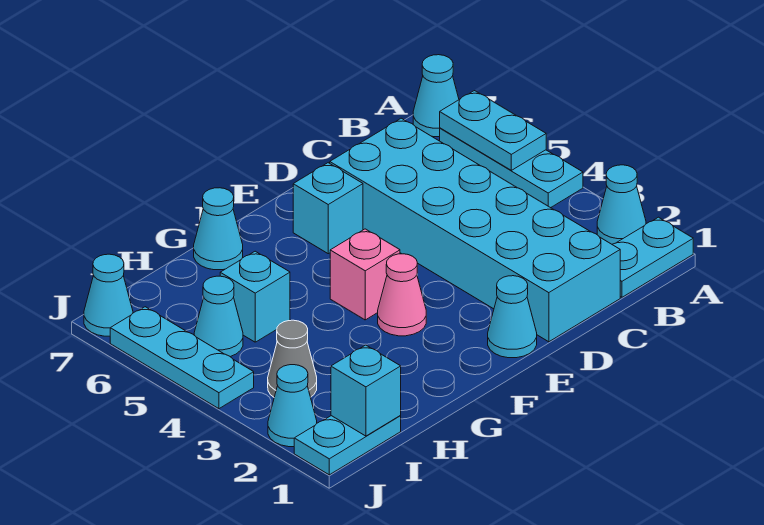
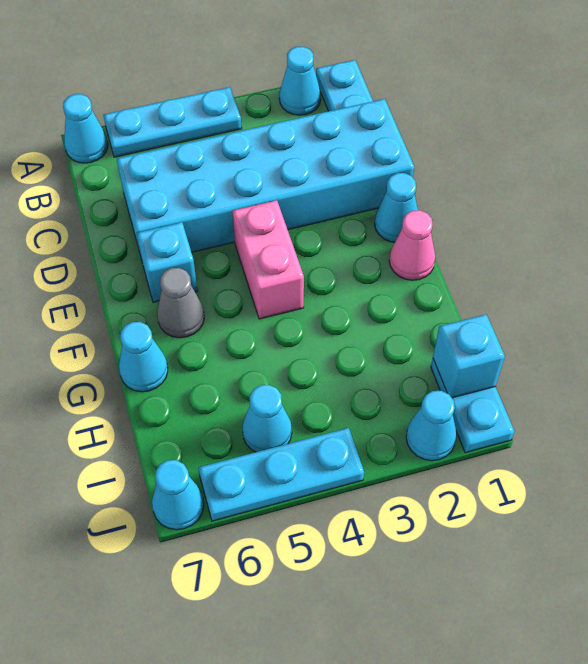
cyan plate A5:A6 level 2 -> none
pink cone F3 level 1 -> pink cone F1 level 1
pink brick F4 level 1 -> pink brick E4:F4 level 1
cyan brick H5 level 1 -> none
grey cone I3 level 1 -> grey cone F6 level 1

